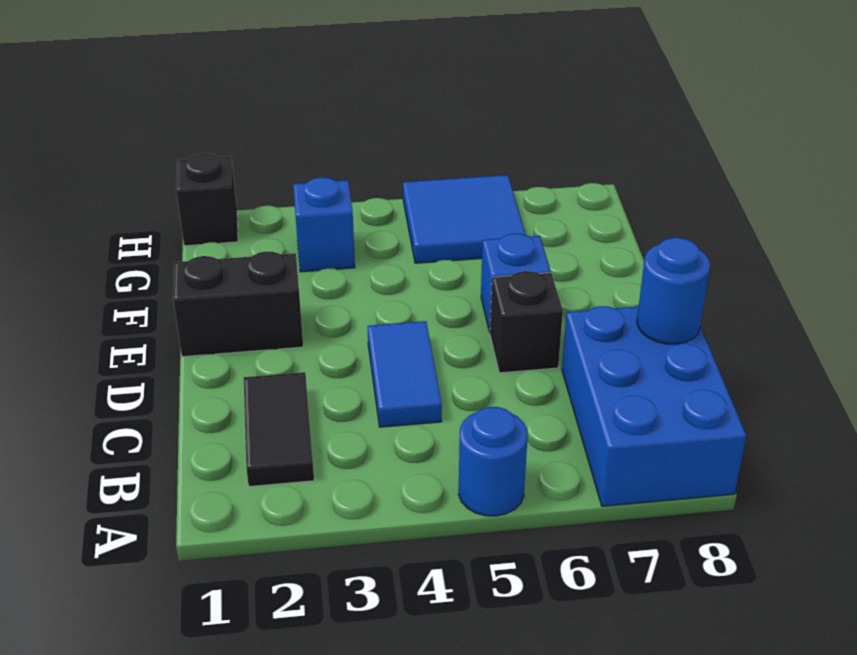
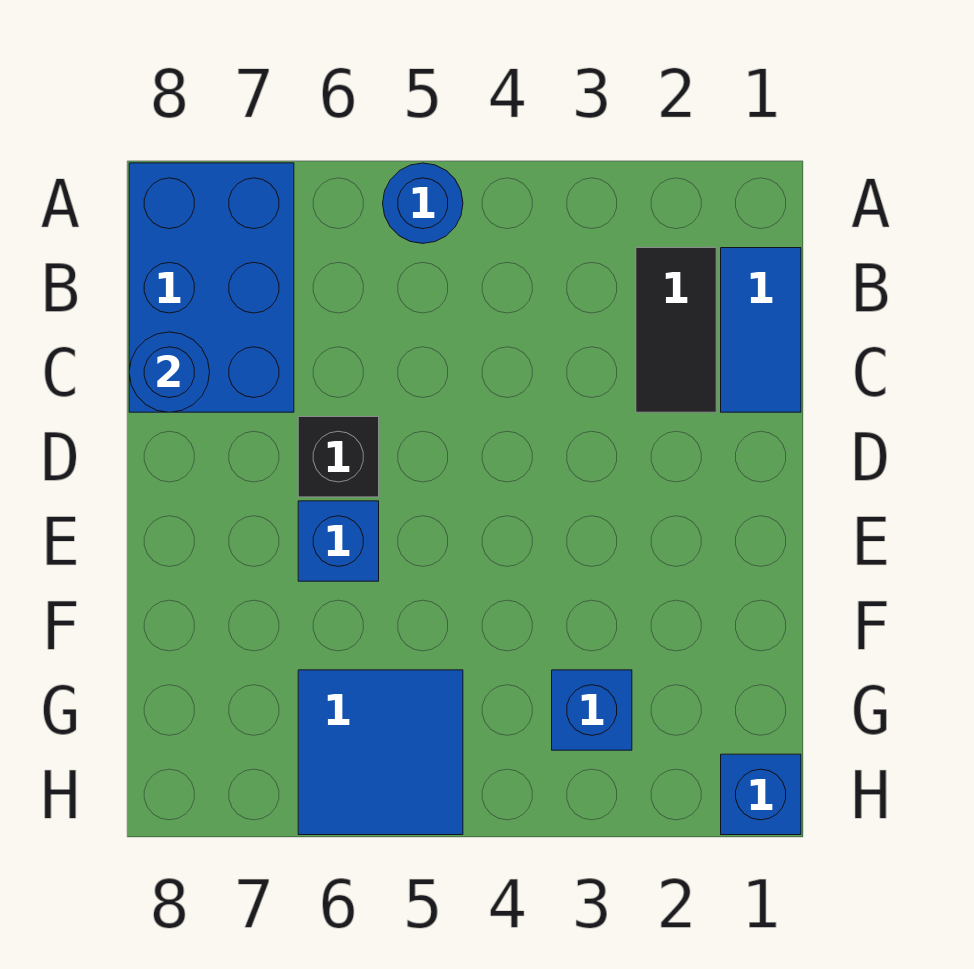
blue tile C4:D4 level 1 -> blue tile B1:C1 level 1
black brick E1:E2 level 1 -> none
black brick H1 level 1 -> blue brick H1 level 1

